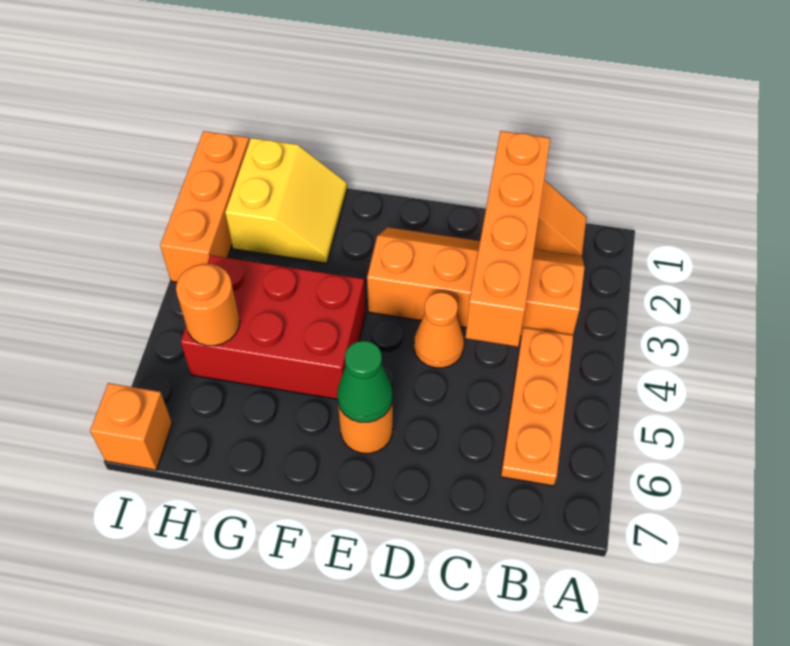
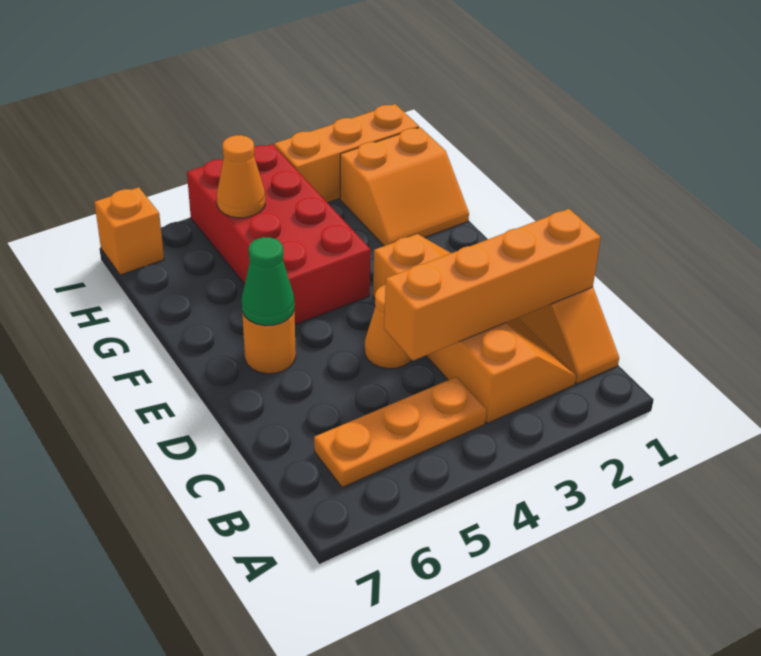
red brick F4:H5 level 1 -> red brick F4:I5 level 1
yellow slope G1:H2 level 1 top H -> orange slope G1:H2 level 1 top H
orange round brick H5 level 2 -> orange cone H5 level 2

